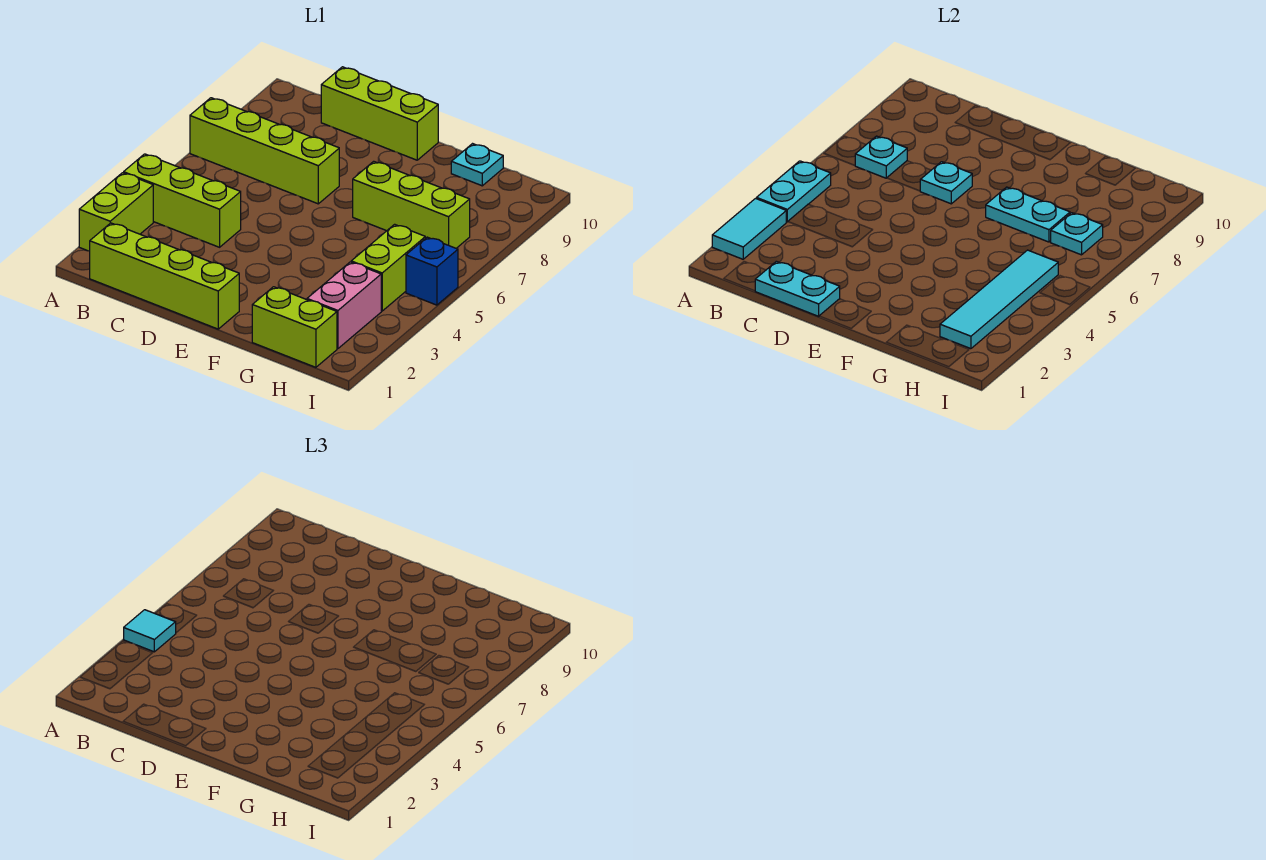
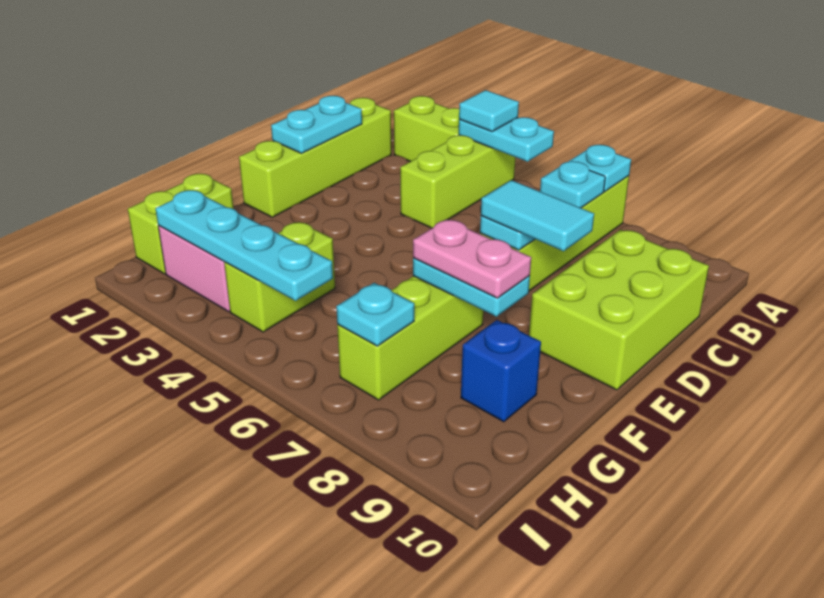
cyan tile A2:A3 level 2 -> cyan tile D7:D8 level 3
lime brick C10:E10 level 1 -> lime brick C9:E10 level 1
cyan plate F7:G7 level 2 -> cyan plate F7:F8 level 2
none -> pink plate F7:F8 level 3
cyan plate G10 level 1 -> cyan plate A7 level 2
cyan tile H2:H5 level 2 -> cyan plate H2:H5 level 2
lime brick H4:H5 level 1 -> lime brick G4:H4 level 1
blue brick I5 level 1 -> blue brick G9 level 1

